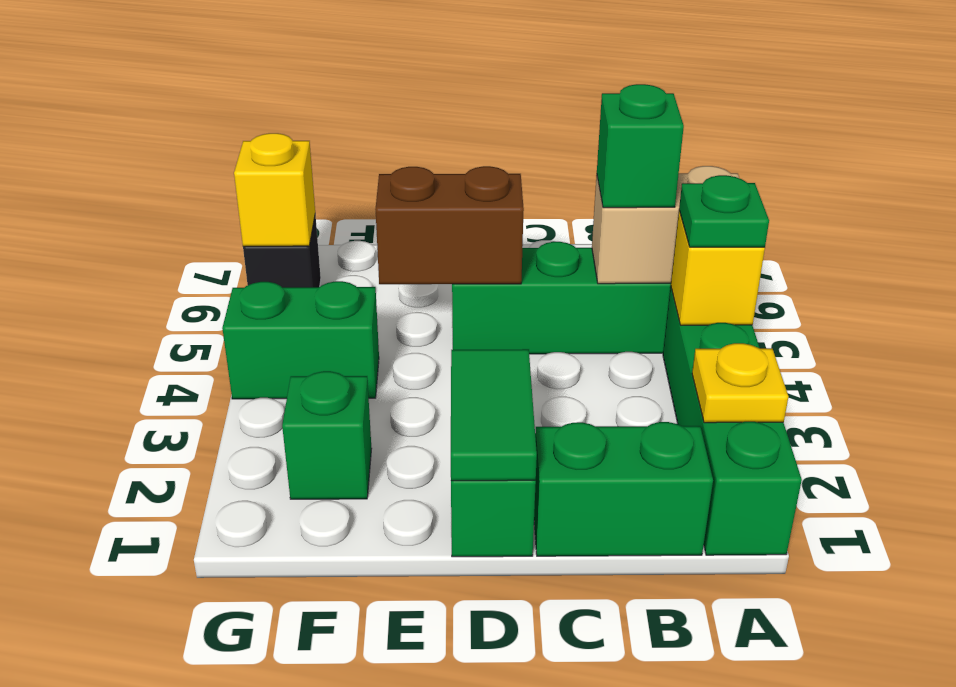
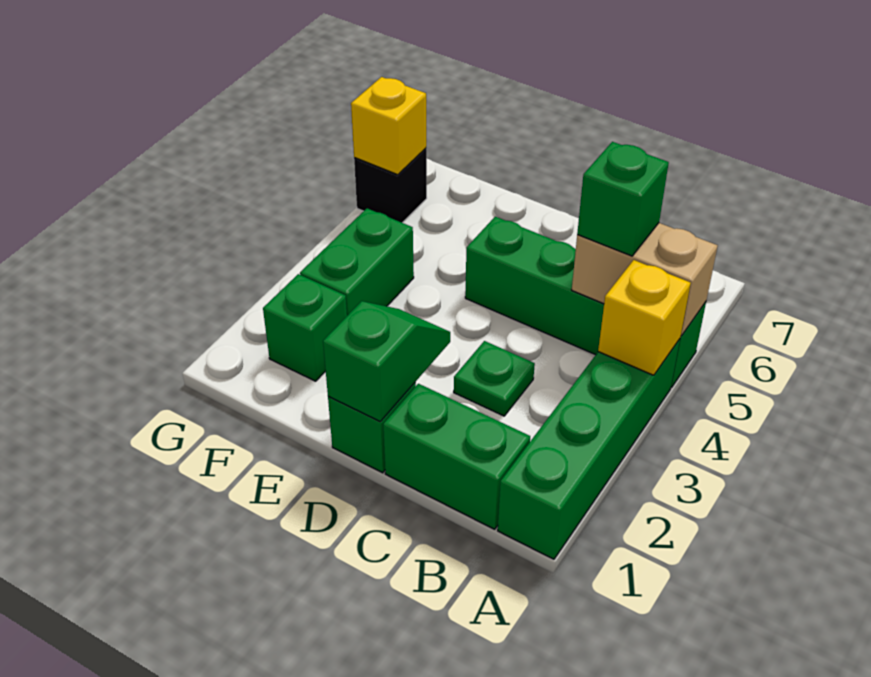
yellow plate A2 level 2 -> none
green plate A4 level 3 -> green plate C3 level 1
green tile D1:D2 level 2 -> green slope D1:D2 level 2 top 1
brown brick D5:E5 level 2 -> none
green brick F4:G4 level 1 -> green brick F3:F4 level 1

